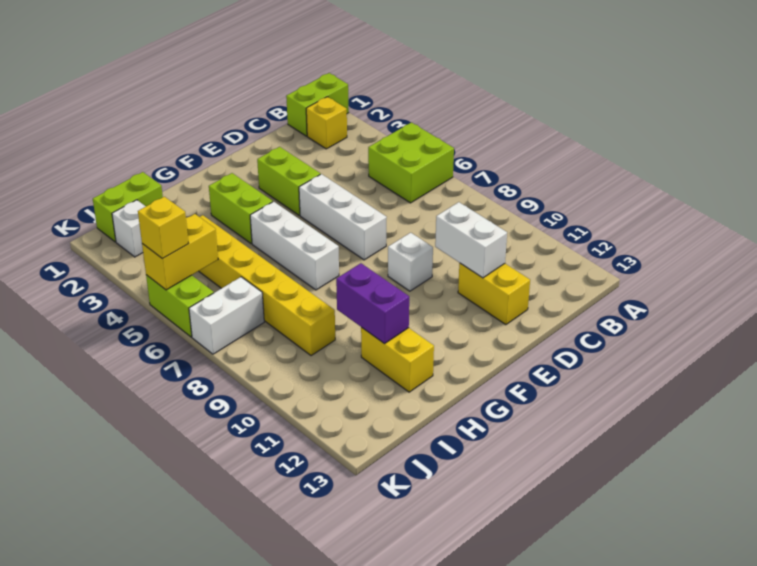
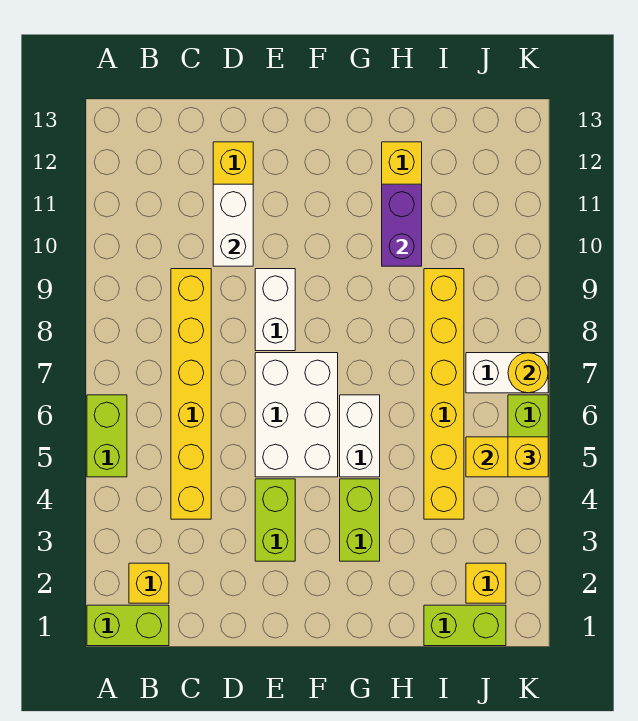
lime brick A5:B6 level 1 -> lime brick A5:A6 level 1
none -> yellow brick C4:C9 level 1
white brick E5:E7 level 1 -> white brick E5:F7 level 1
white brick E9 level 1 -> white brick E8:E9 level 1
white brick G5:G7 level 1 -> white brick G5:G6 level 1
white brick J2 level 1 -> yellow brick J2 level 1
none -> yellow round brick K7 level 2

